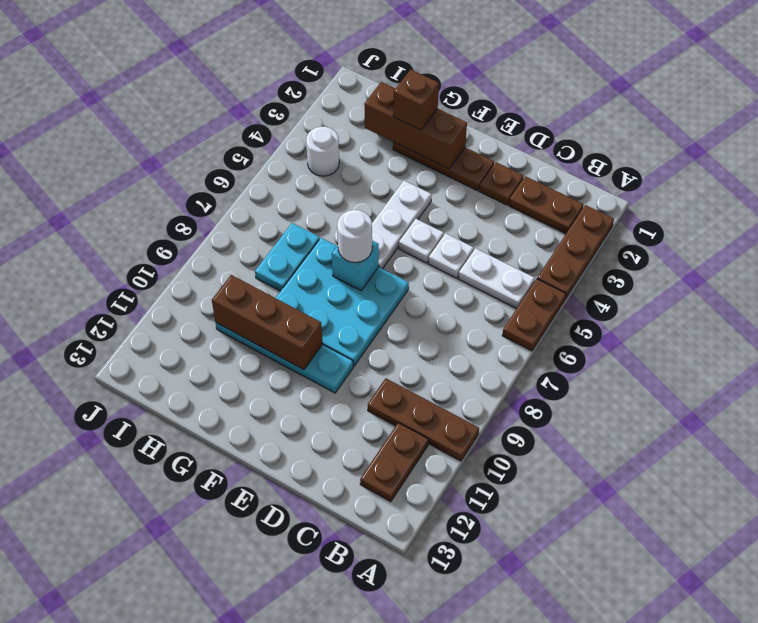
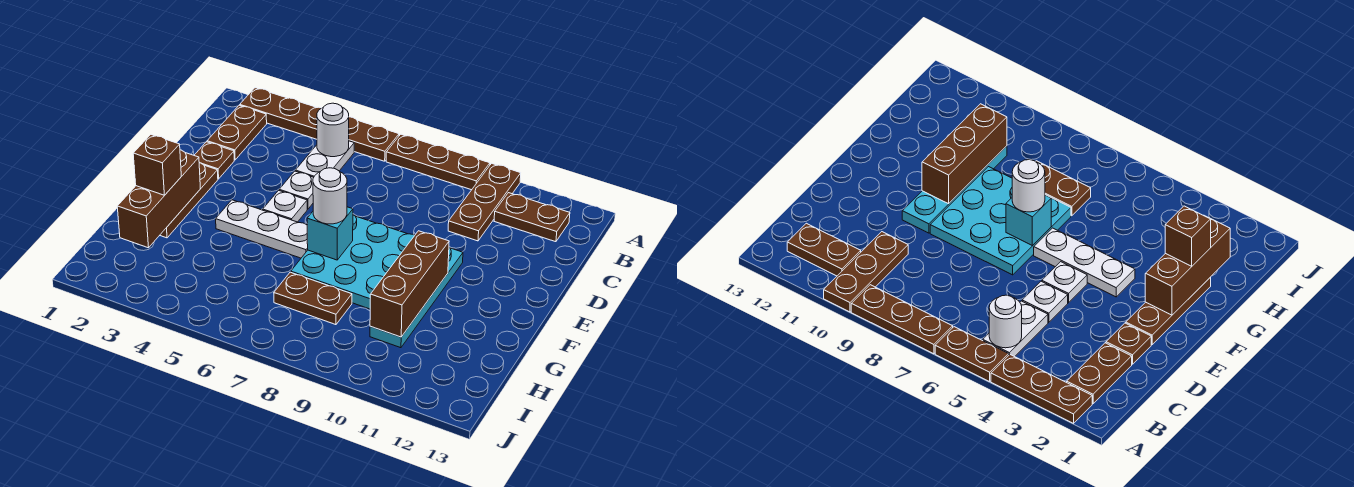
none -> brown plate A7:A9 level 1
cyan plate H7:H8 level 1 -> brown plate H7:H8 level 1
white round brick I4 level 1 -> white round brick B5 level 2

